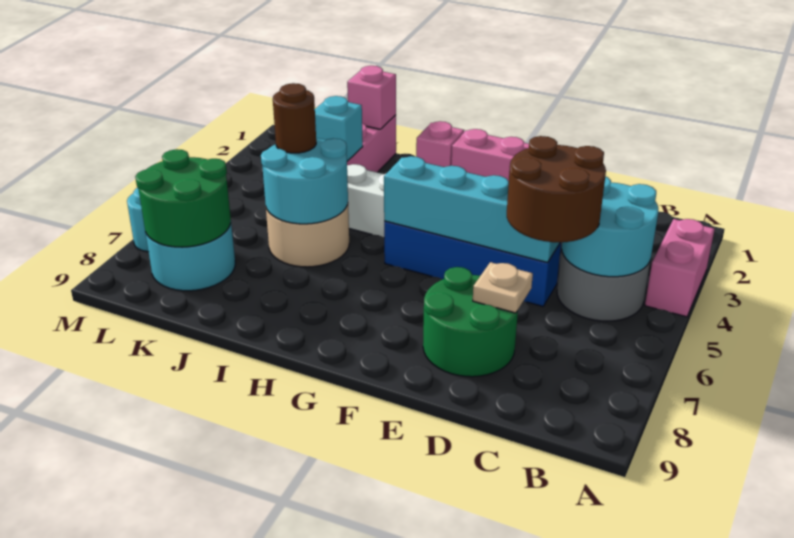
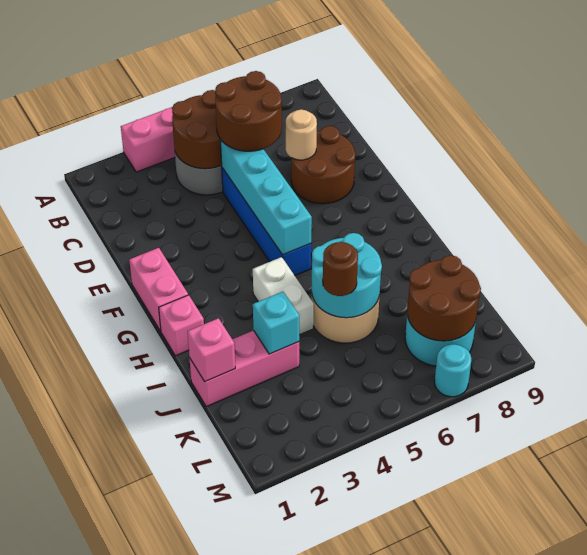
cyan round brick B4:C5 level 2 -> brown round brick B4:C5 level 2
green round brick D7:E8 level 1 -> brown round brick D7:E8 level 1
tan plate D7 level 2 -> tan round brick D7 level 2
green round brick K7:L8 level 2 -> brown round brick K7:L8 level 2

